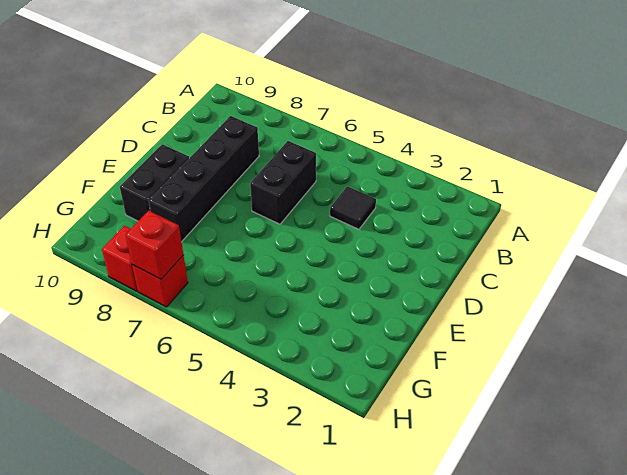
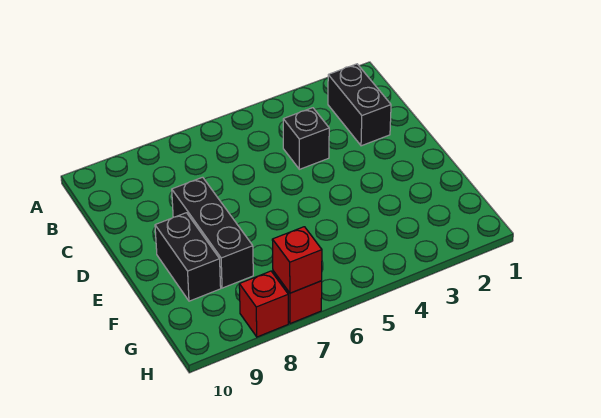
black tile C4 level 1 -> black brick C4 level 1
black brick C6:D6 level 1 -> black brick B2:C2 level 1
black brick C8:F8 level 1 -> black brick D8:F8 level 1

